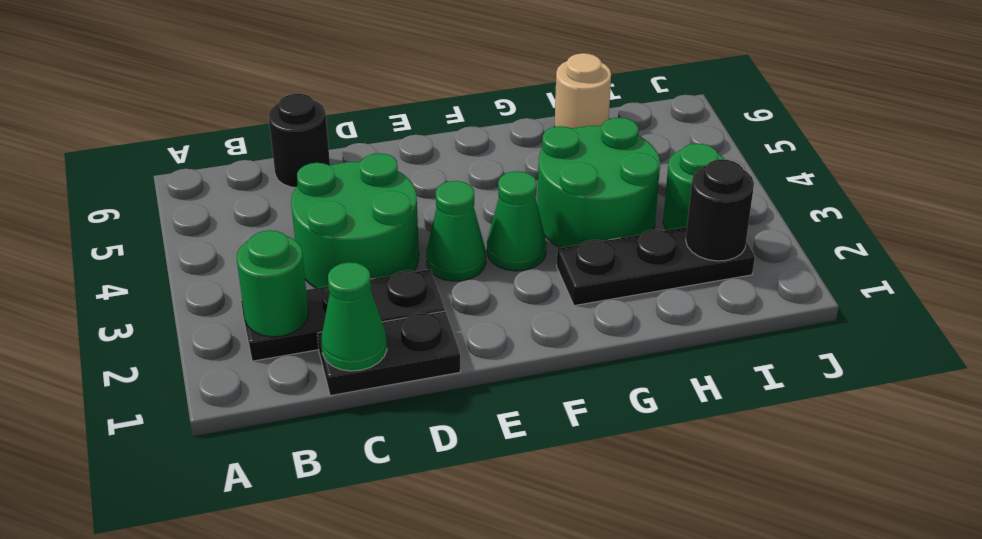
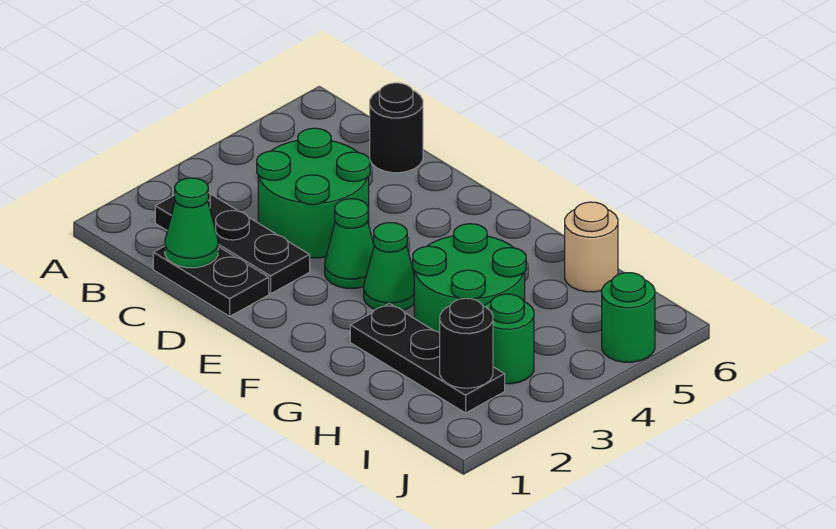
green round brick B2 level 2 -> green round brick J5 level 1

